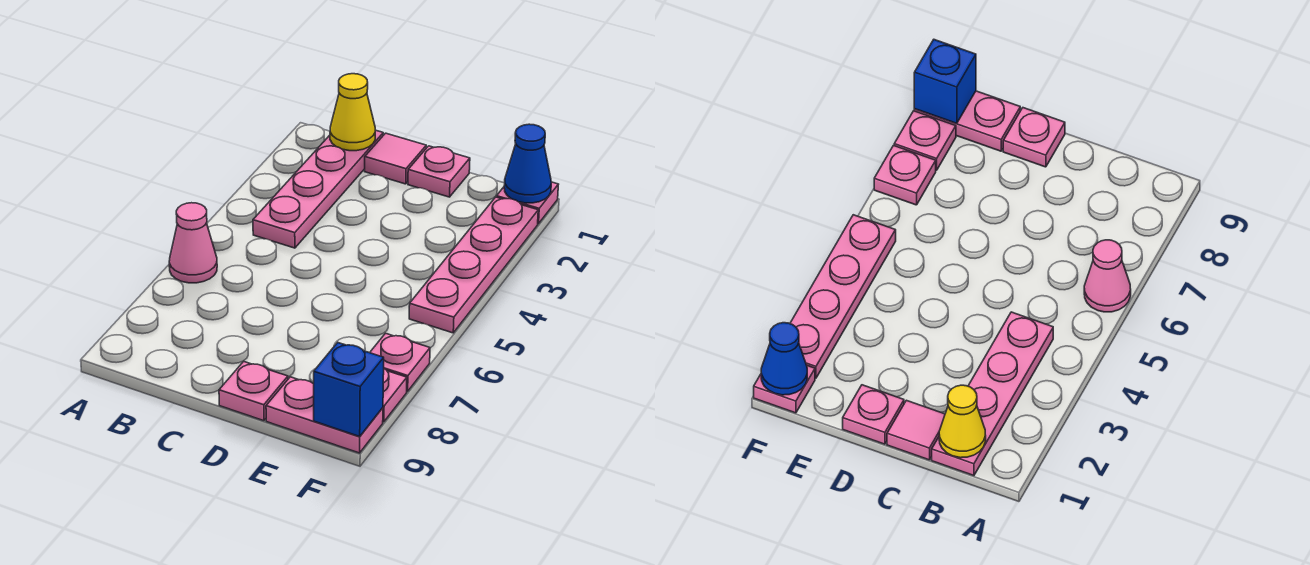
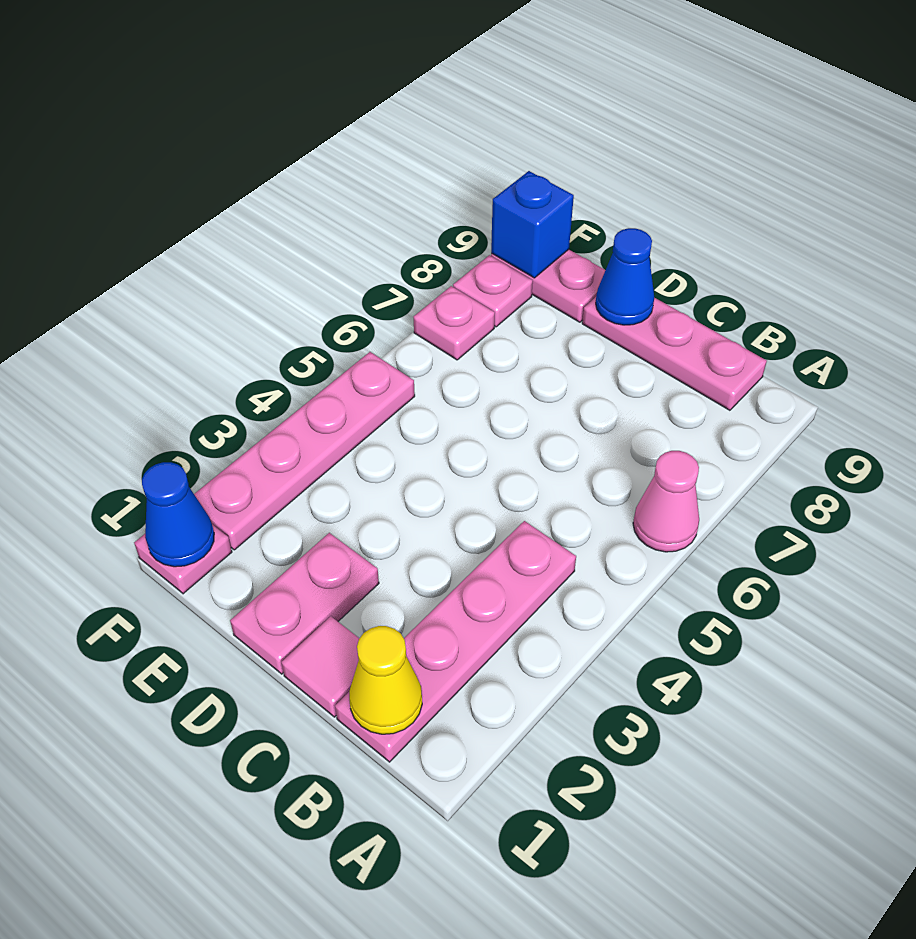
pink plate D1 level 1 -> pink plate D1:D2 level 1
pink plate D9 level 1 -> pink plate B9:D9 level 1
none -> blue cone D9 level 2

